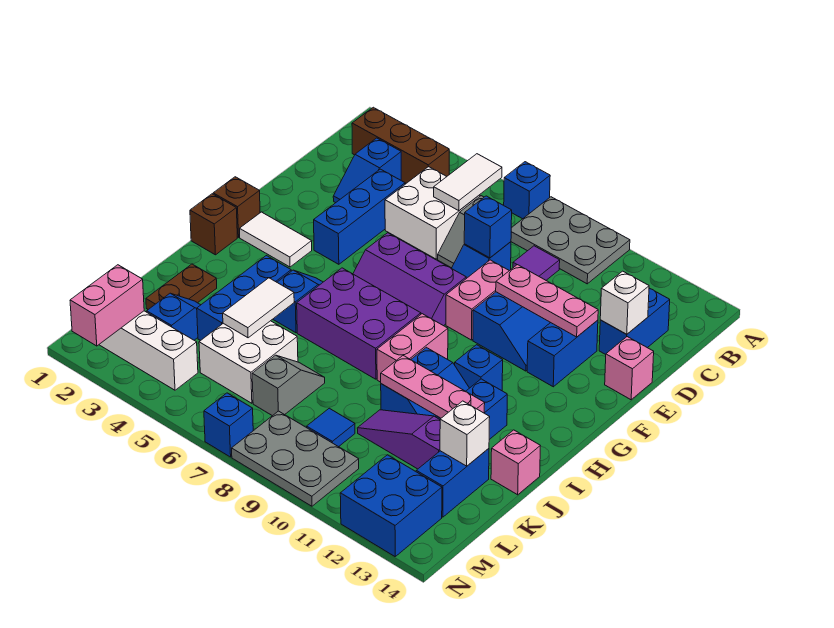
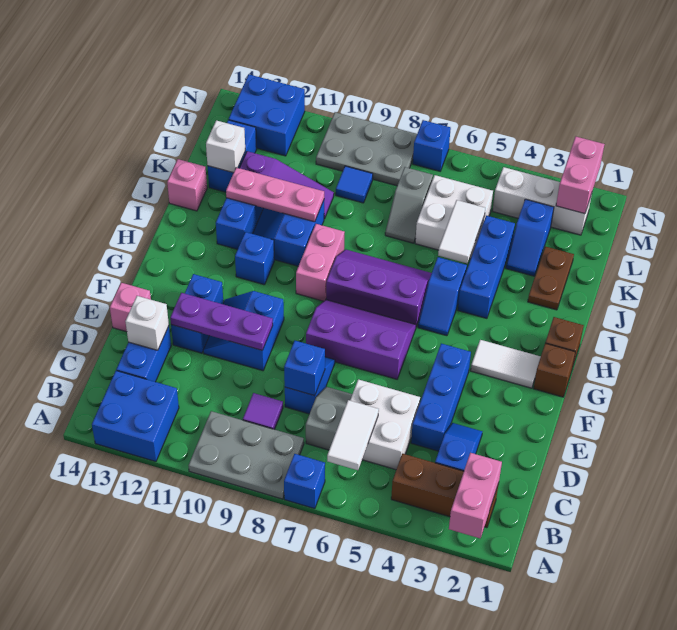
none -> blue brick A12:B13 level 1
pink brick E9:F9 level 1 -> pink brick A2:B2 level 2
pink plate E10:E12 level 2 -> purple plate E10:E12 level 2
purple brick H6:I8 level 1 -> purple slope H6:I8 level 1 top H

